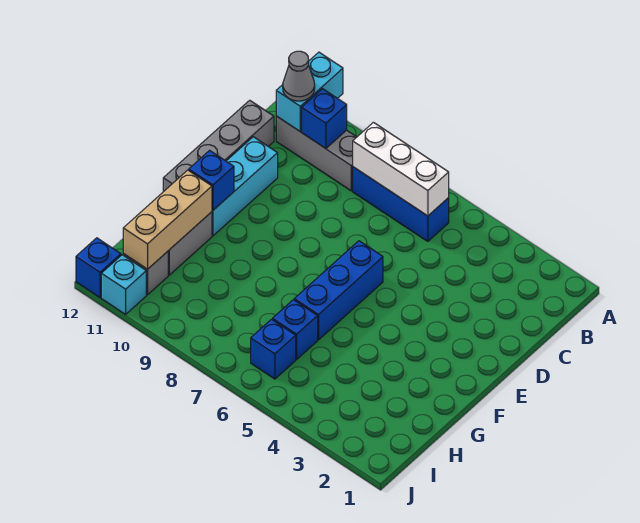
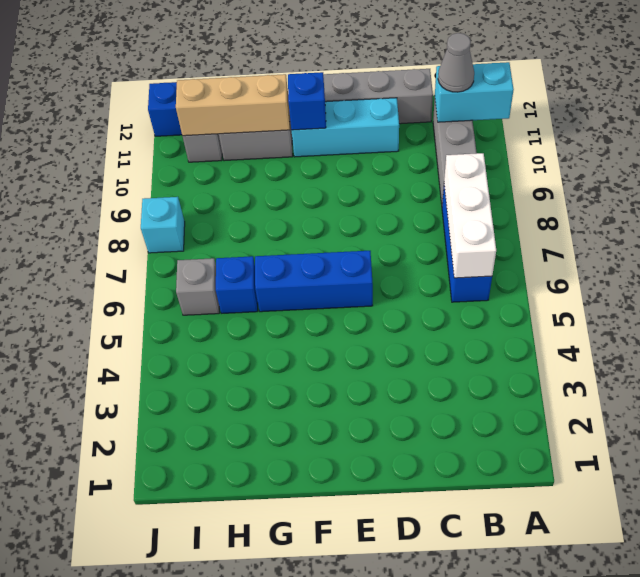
blue brick B10 level 2 -> none
blue brick I6 level 1 -> grey brick I6 level 1
cyan brick J11 level 1 -> cyan brick J8 level 1

